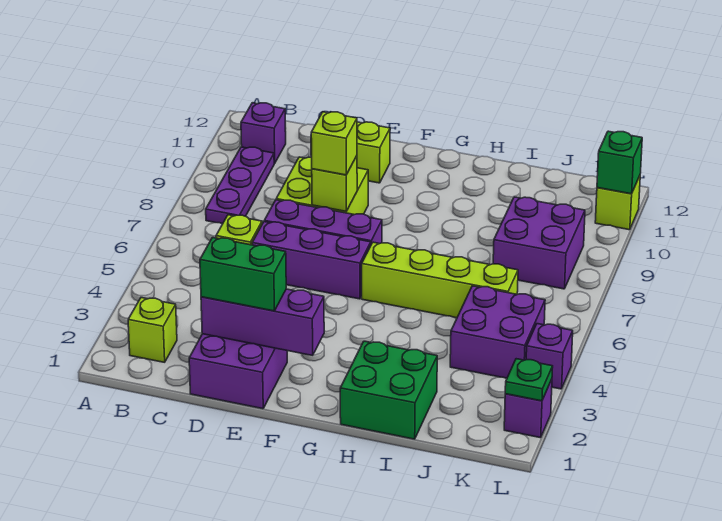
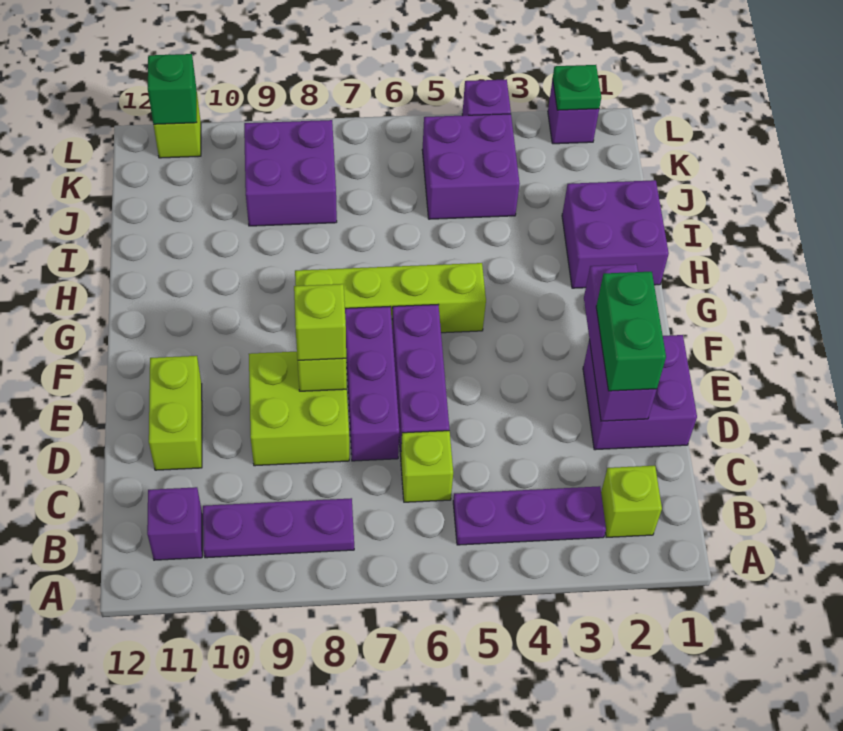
none -> purple plate B3:B5 level 1
lime brick G6:J6 level 1 -> lime brick G5:G8 level 1
green brick H1:I2 level 1 -> purple brick H1:I2 level 1

